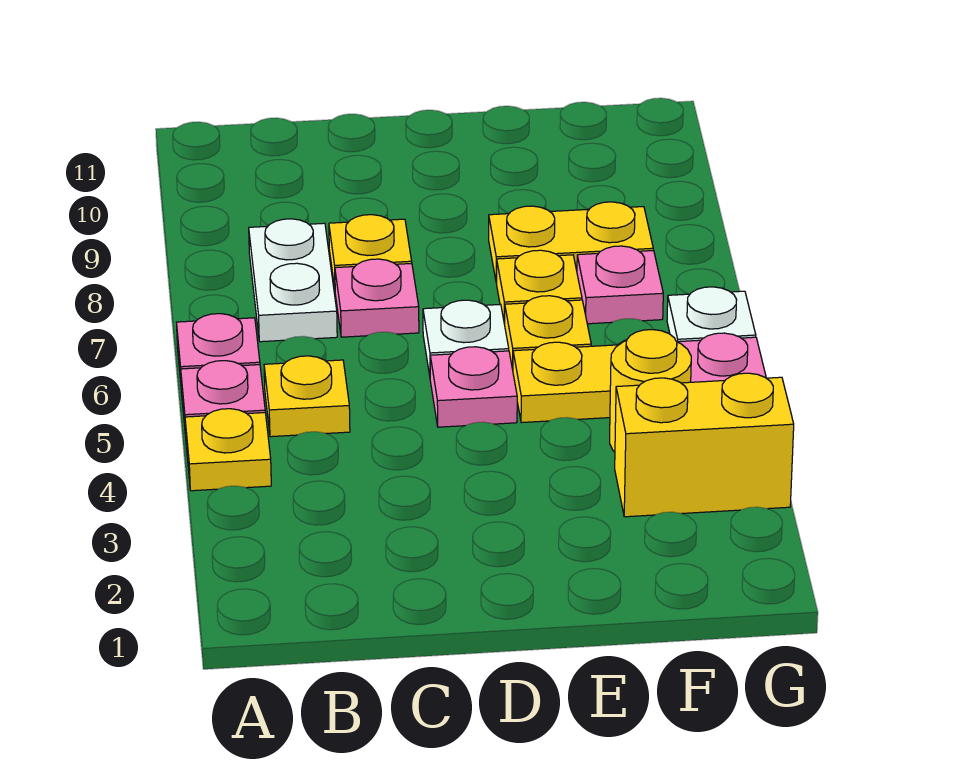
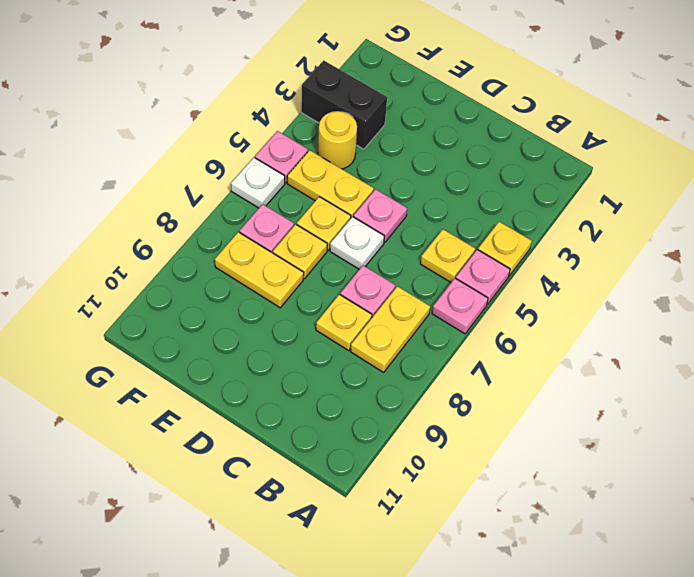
white plate B7:B8 level 1 -> yellow plate B7:B8 level 1
yellow brick F3:G3 level 1 -> black brick F3:G3 level 1

